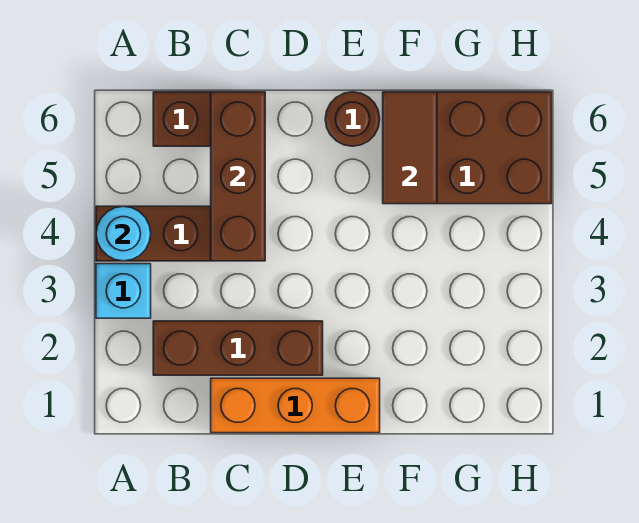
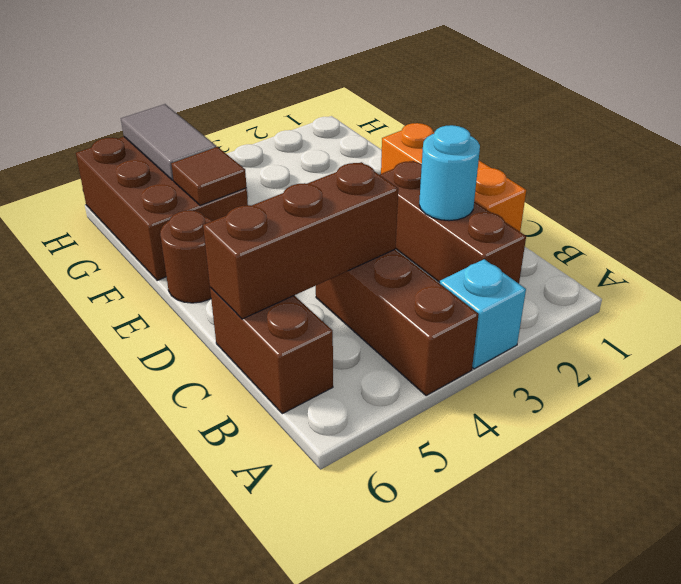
cyan round brick A4 level 2 -> cyan round brick C2 level 2
brown tile F5:F6 level 2 -> brown tile F5 level 2
none -> grey tile G5:H5 level 2

